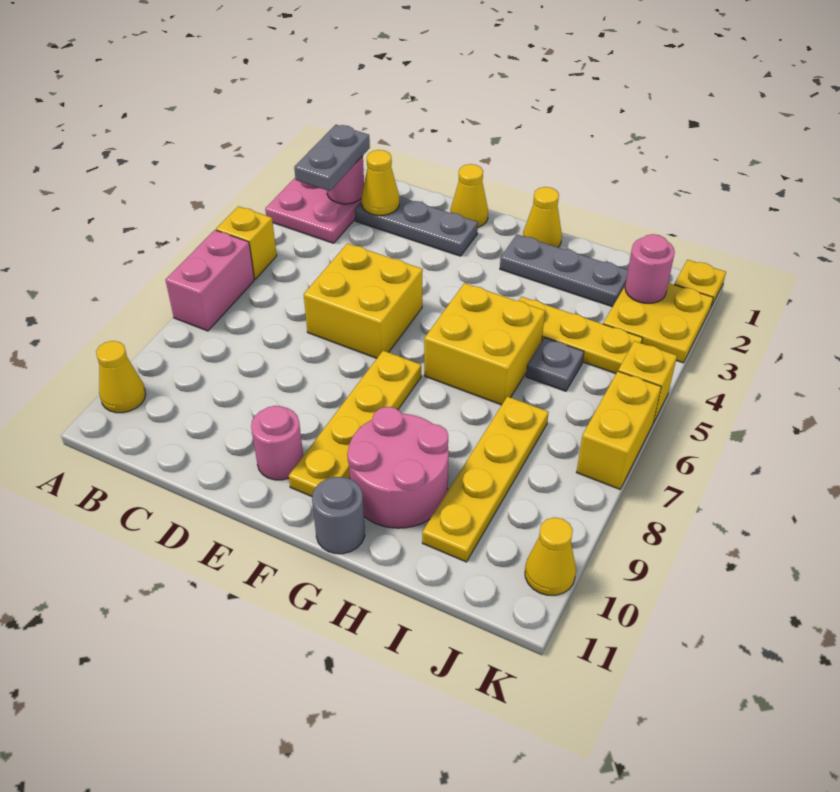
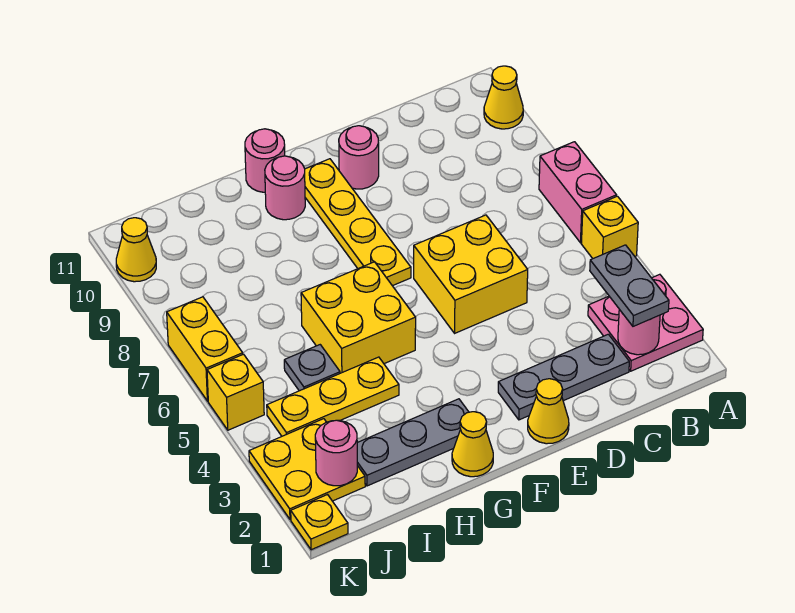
yellow cone C2 level 2 -> none
pink round brick G9:H10 level 1 -> pink round brick G10 level 1
grey round brick G11 level 1 -> pink round brick G11 level 1
yellow plate I7:I10 level 1 -> none

